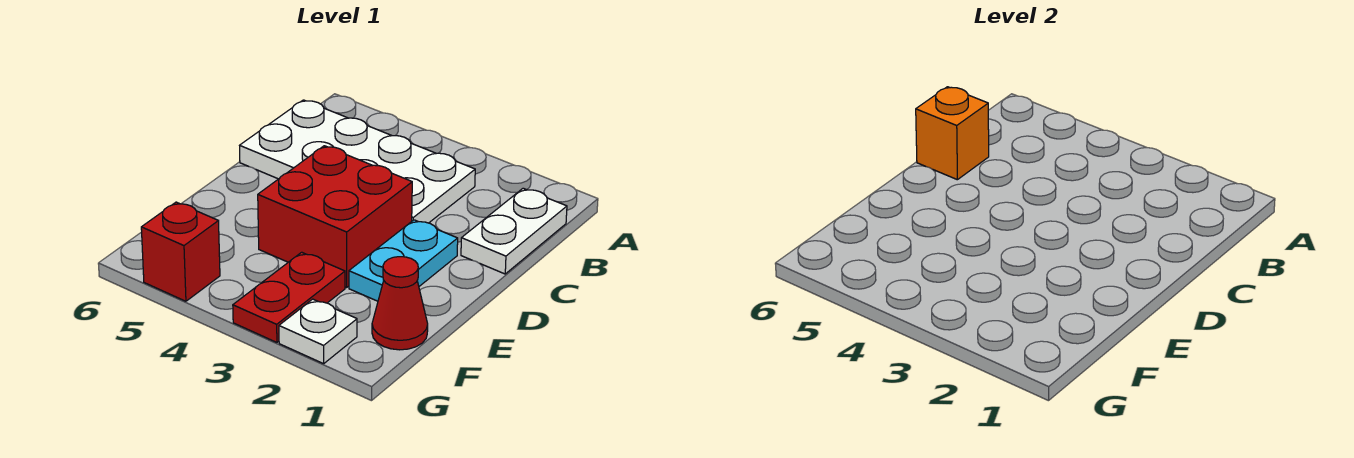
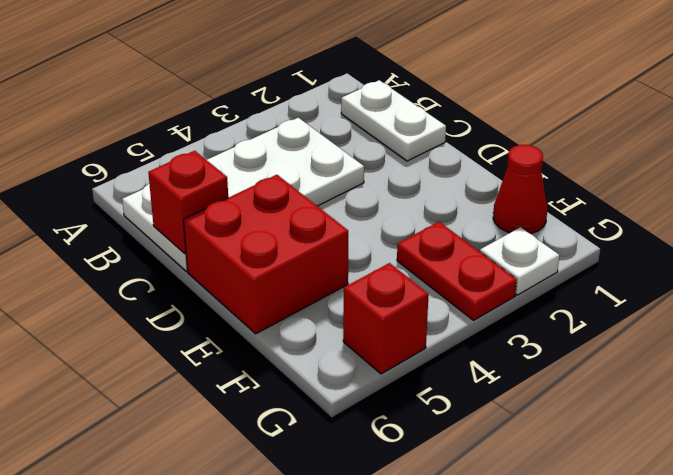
orange brick C6 level 2 -> red brick C6 level 2
cyan plate D2:E2 level 1 -> none
red brick D3:E4 level 1 -> red brick D5:E6 level 1

